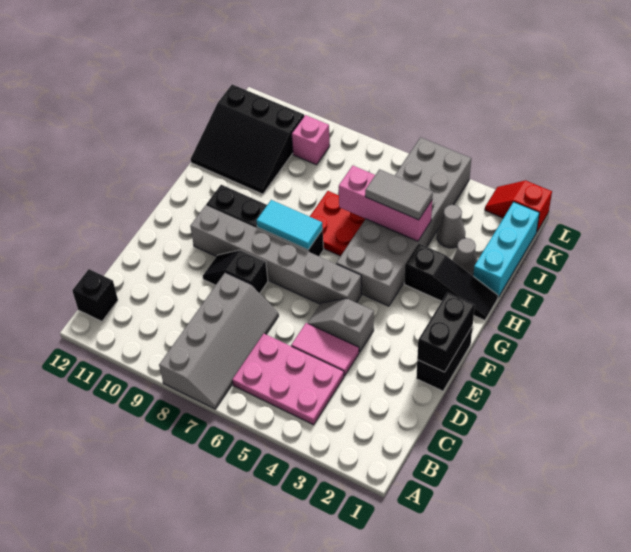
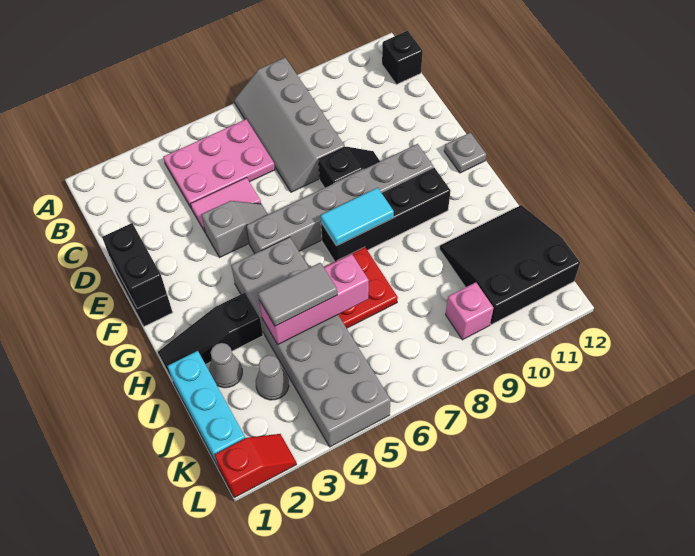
none -> grey plate F12 level 1

